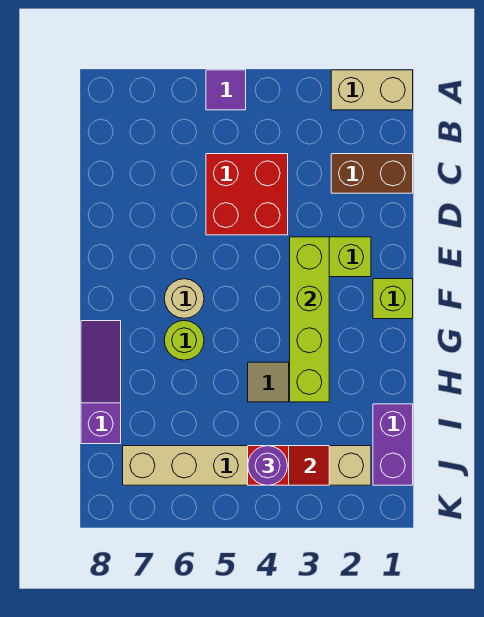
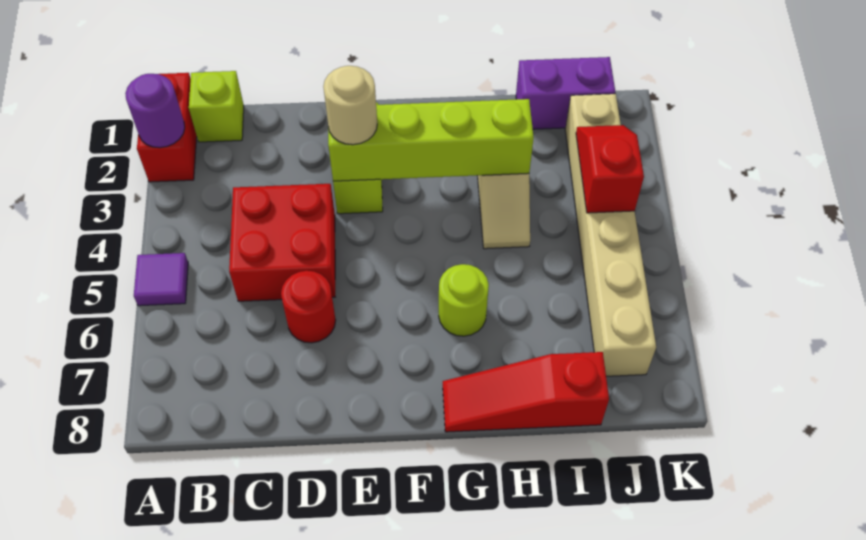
tan brick A1:A2 level 1 -> red brick A1:A2 level 1
brown brick C1:C2 level 1 -> none
none -> red round brick D6 level 1
lime brick F1 level 1 -> lime brick B1 level 1
tan round brick F6 level 1 -> tan round brick E3 level 3
purple slope G8:I8 level 1 top I -> red slope G8:I8 level 1 top I
purple round brick J4 level 3 -> purple round brick A2 level 2

